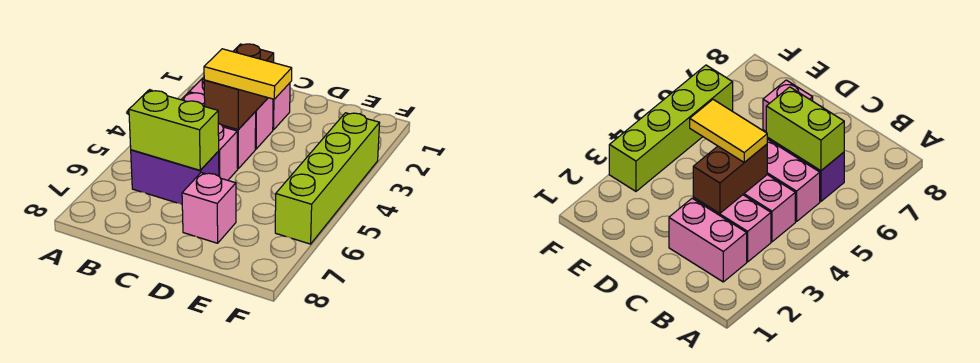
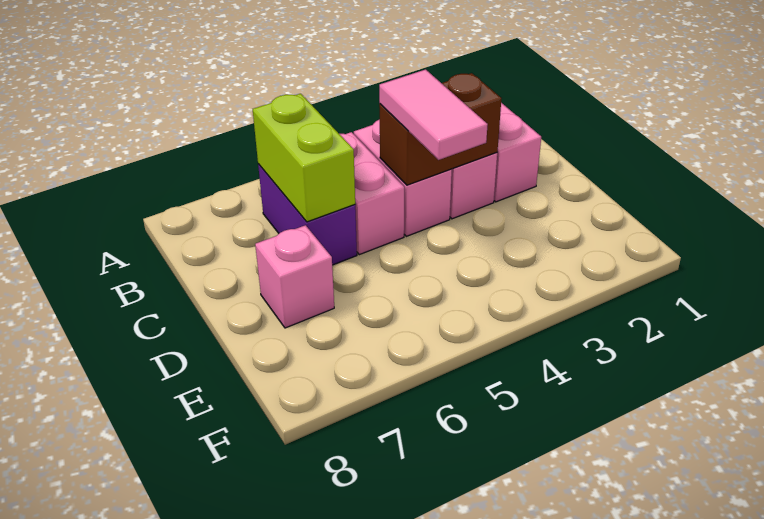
yellow tile C4:D4 level 3 -> pink tile C4:D4 level 3
lime brick F3:F6 level 1 -> none

